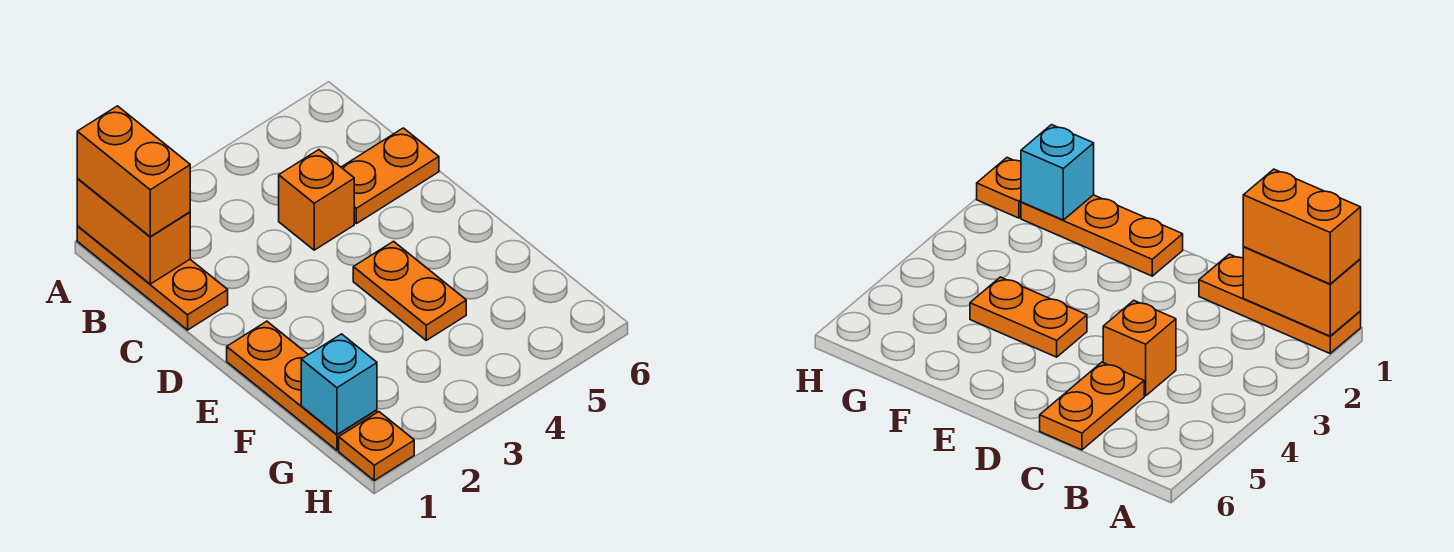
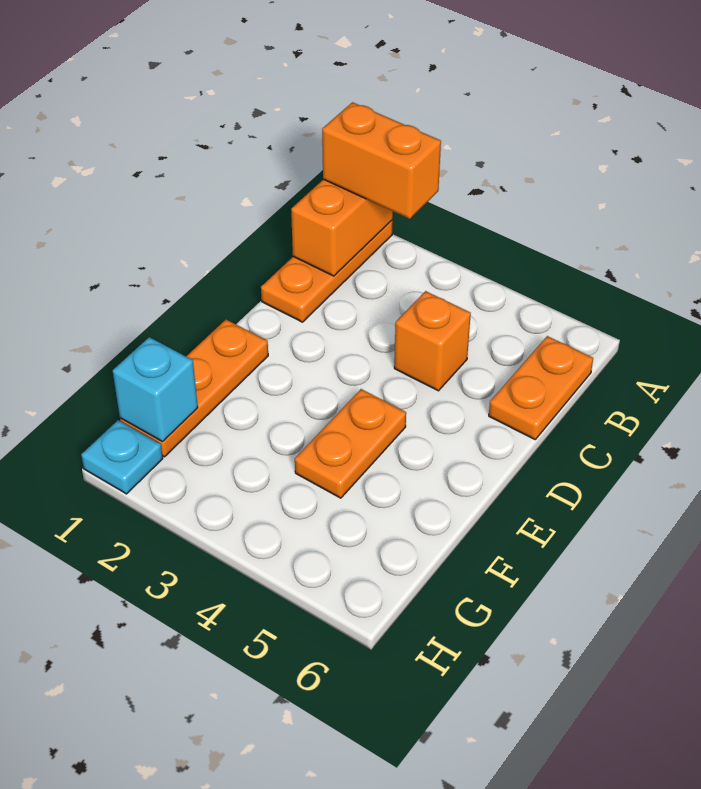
orange brick A1:B1 level 3 -> orange brick A1:A2 level 3
orange plate C5:C6 level 1 -> orange plate B6:C6 level 1
orange plate H1 level 1 -> cyan plate H1 level 1

